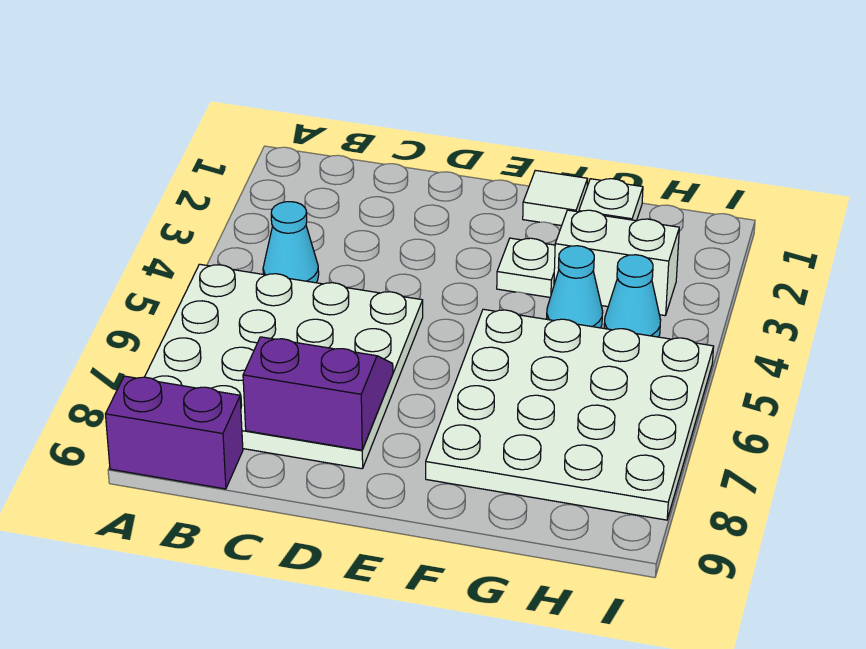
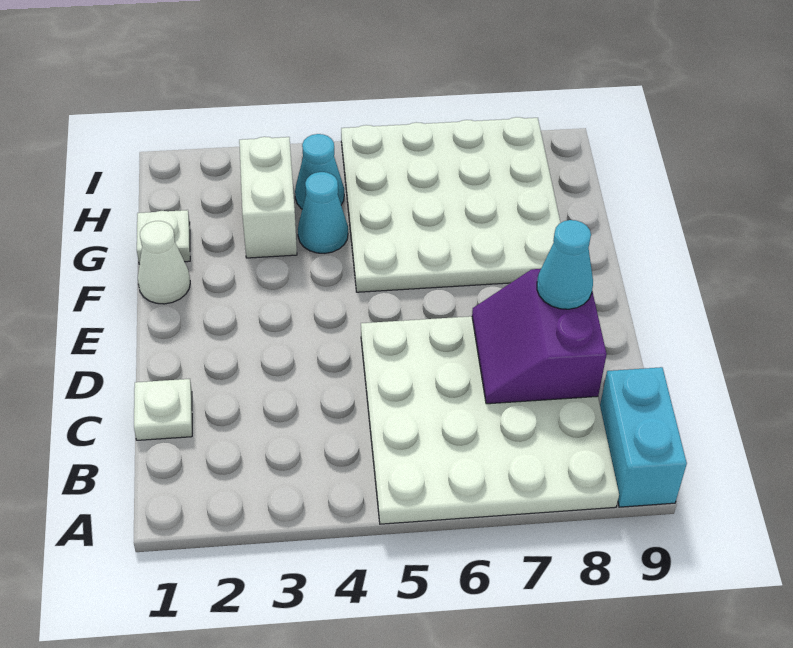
purple brick A9:B9 level 1 -> cyan brick A9:B9 level 1
cyan cone B4 level 1 -> cyan cone D8 level 3
white tile F1 level 1 -> white cone F1 level 1
white plate F3 level 1 -> white plate C1 level 1

